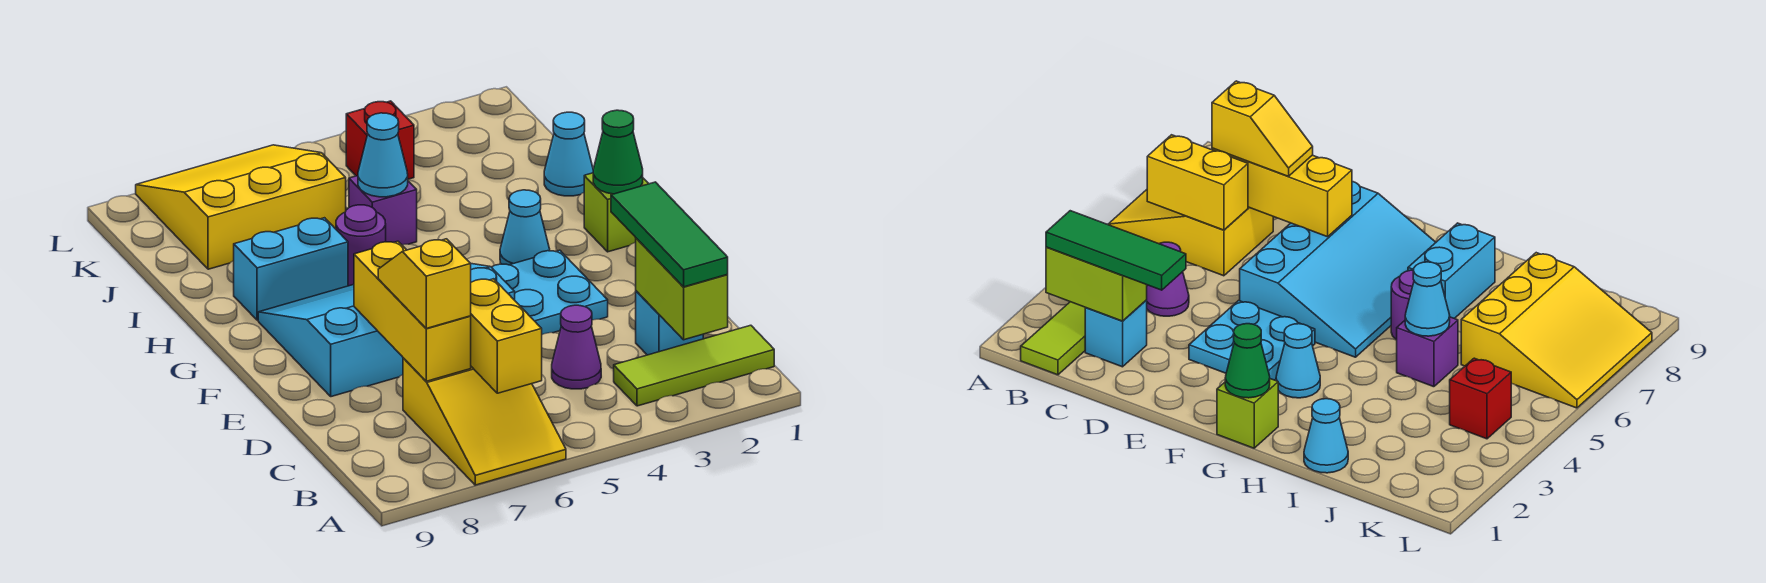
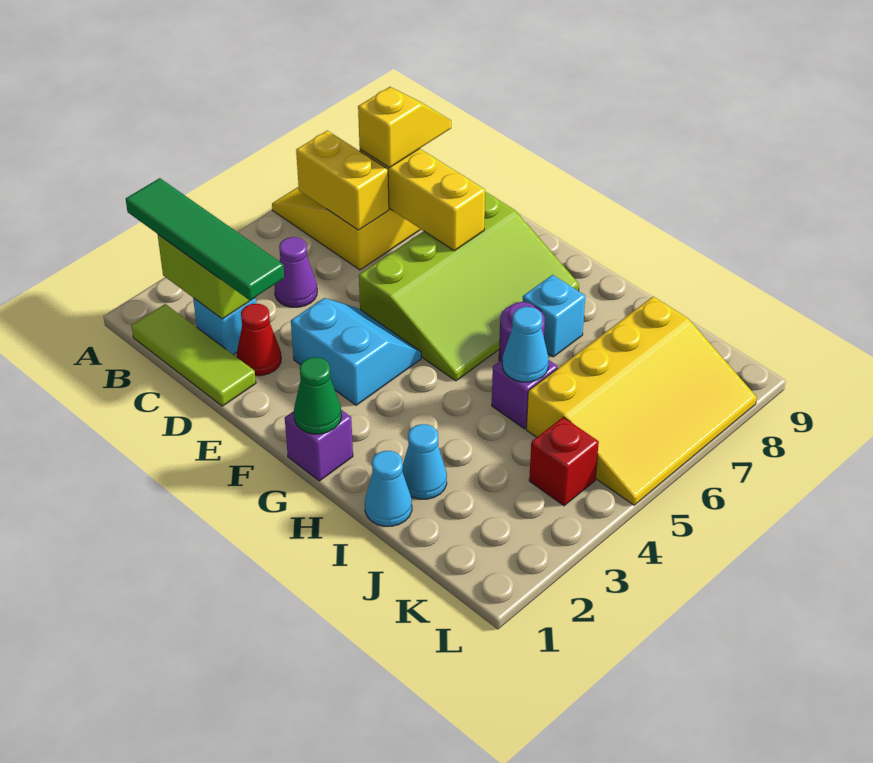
lime tile B1:B3 level 1 -> lime tile B1:D1 level 1
green tile B2:D2 level 3 -> green tile A2:D2 level 3
yellow slope C7:D7 level 3 top C -> yellow slope C7:C8 level 3 top 7
none -> red cone D2 level 1
cyan plate E3:F4 level 1 -> cyan slope E3:F4 level 1 top 3
cyan slope E5:G8 level 1 top E -> lime slope E5:G8 level 1 top E
lime brick G1 level 1 -> purple brick G1 level 1
cyan cone G3 level 1 -> cyan cone I2 level 1
cyan brick H7:H8 level 1 -> cyan brick H7 level 1
yellow slope J6:L8 level 1 top J -> yellow slope J5:L8 level 1 top J

